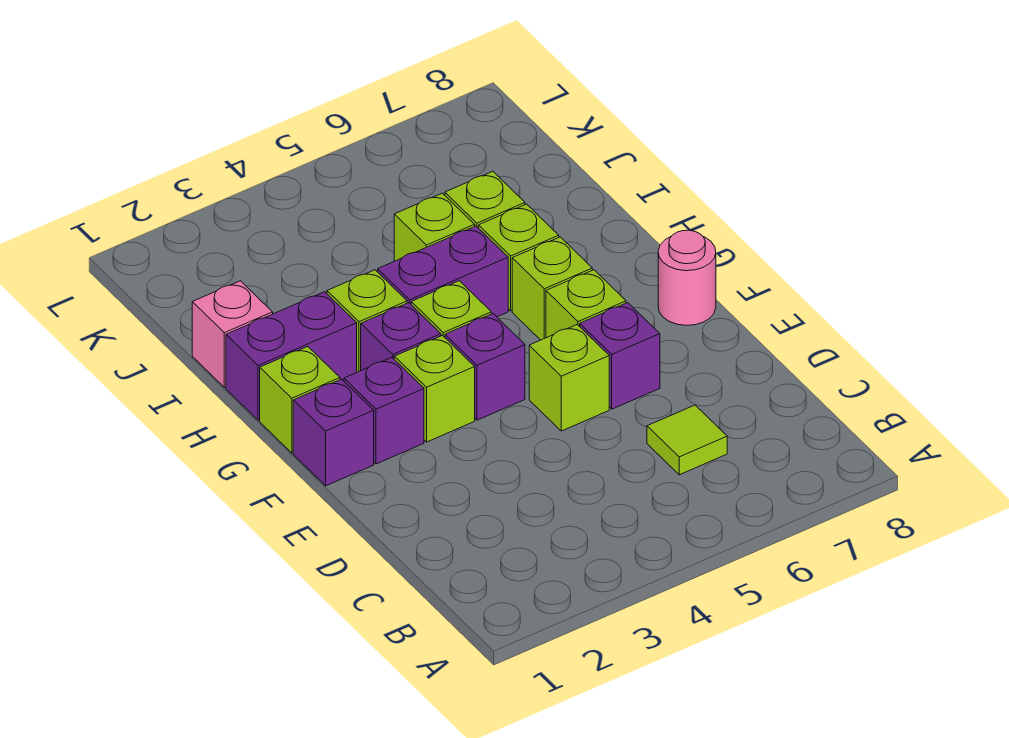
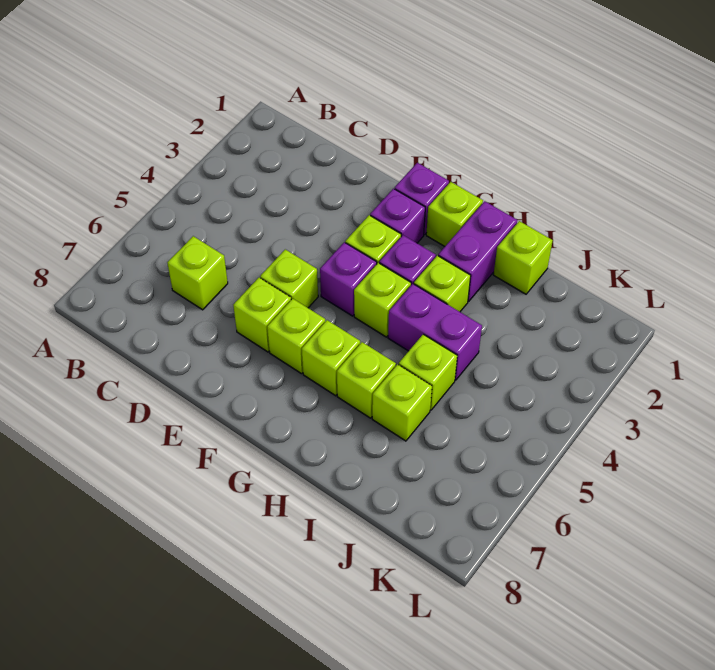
lime tile C6 level 1 -> lime brick C6 level 1
purple brick E6 level 1 -> lime brick E6 level 1
pink round brick F8 level 1 -> none
purple brick H4:H5 level 1 -> purple brick H4:I4 level 1
pink brick I1 level 1 -> lime brick I1 level 1

